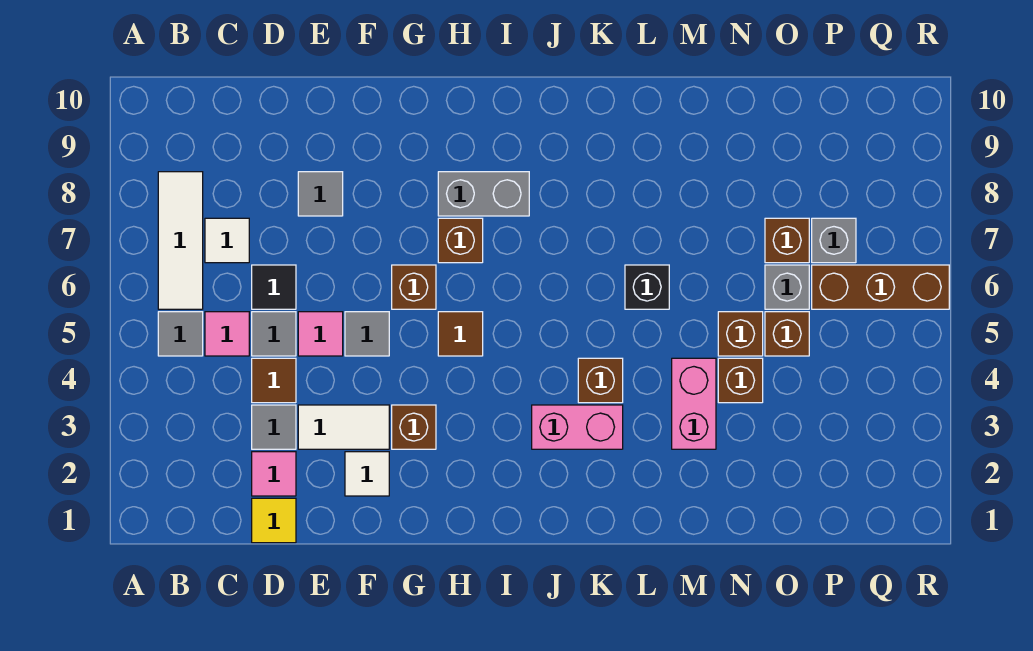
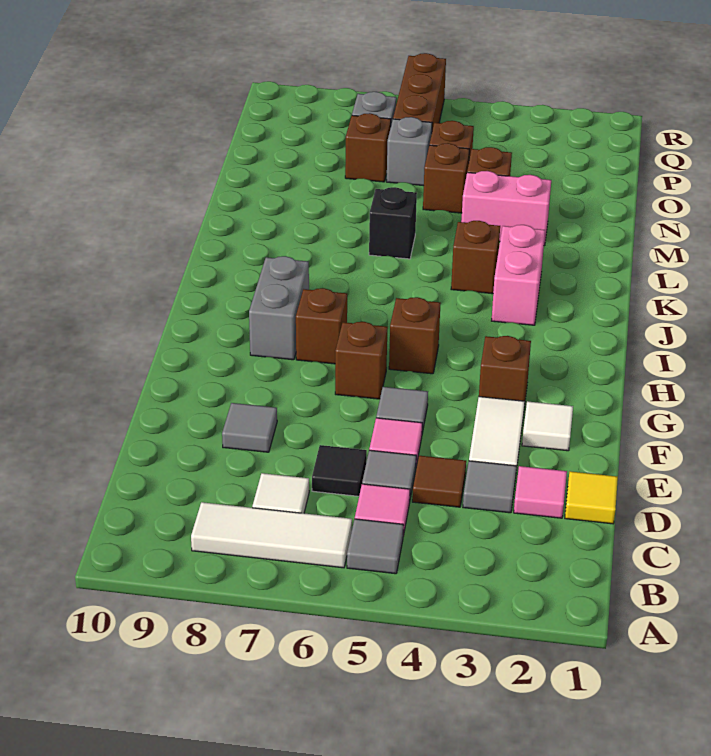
brown tile H5 level 1 -> brown brick H5 level 1

